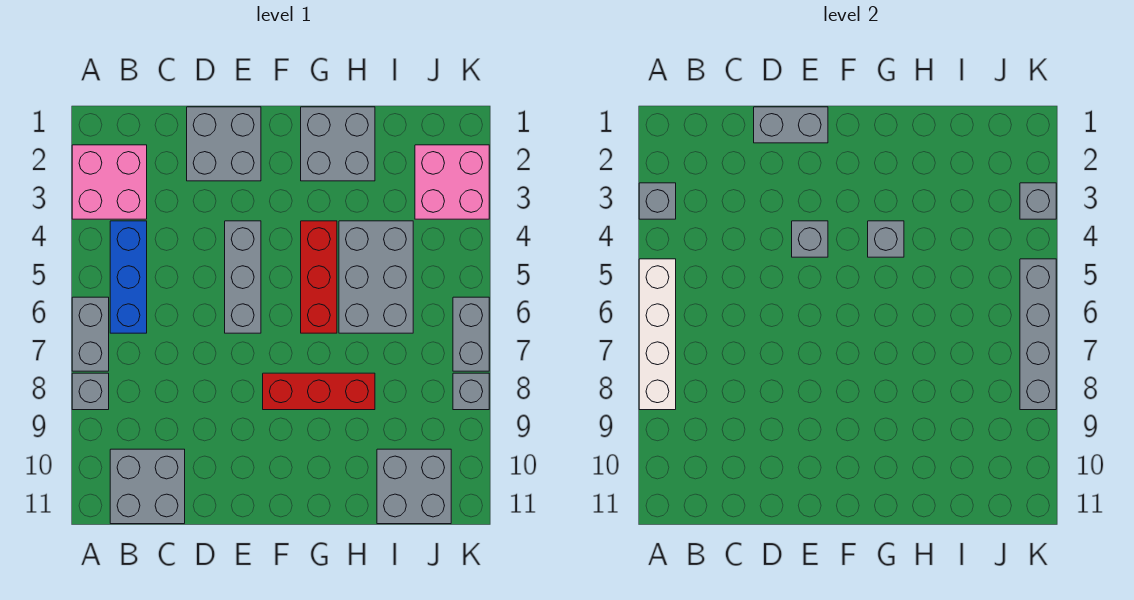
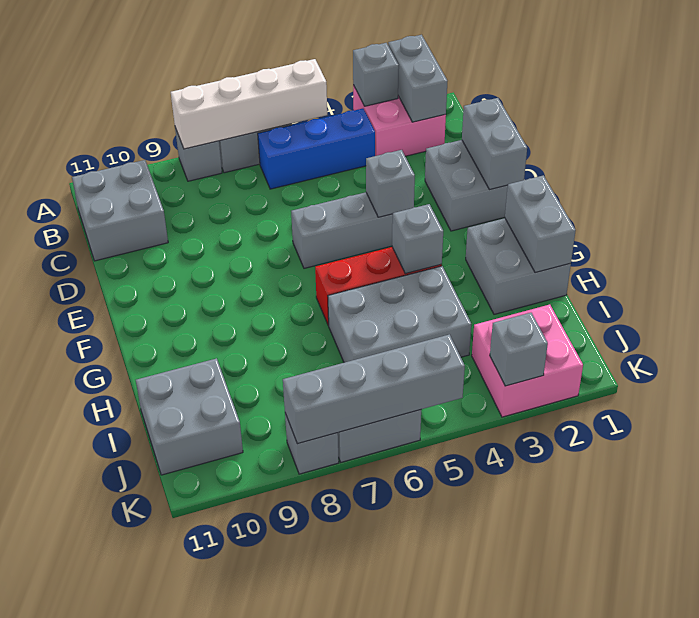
none -> grey brick A2:B2 level 2
red brick F8:H8 level 1 -> none
none -> grey brick G1:H1 level 2

